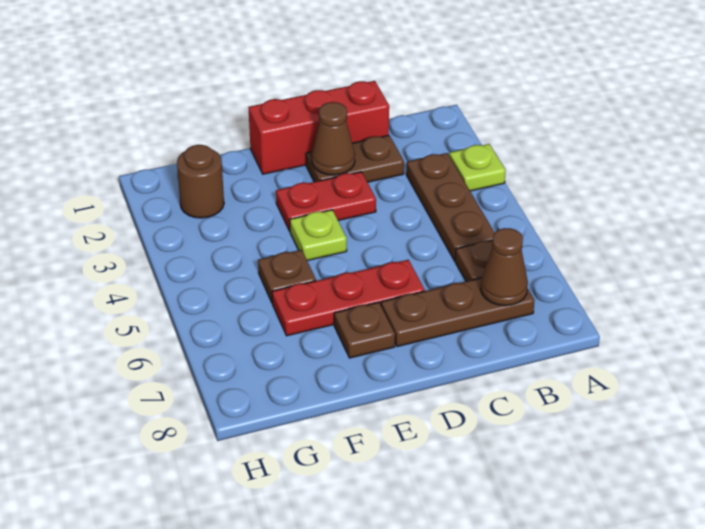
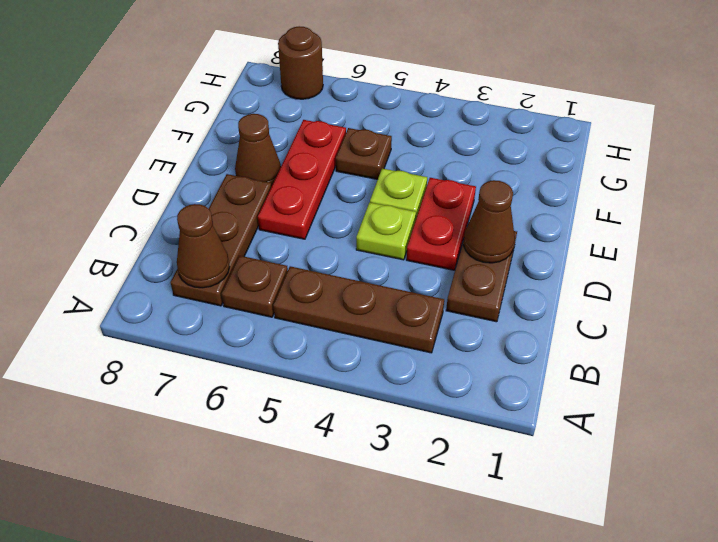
lime plate A3 level 1 -> lime plate D4 level 1
red brick C1:E1 level 1 -> none
brown plate E7 level 1 -> brown cone E7 level 1
brown round brick G2 level 1 -> brown round brick H7 level 1

